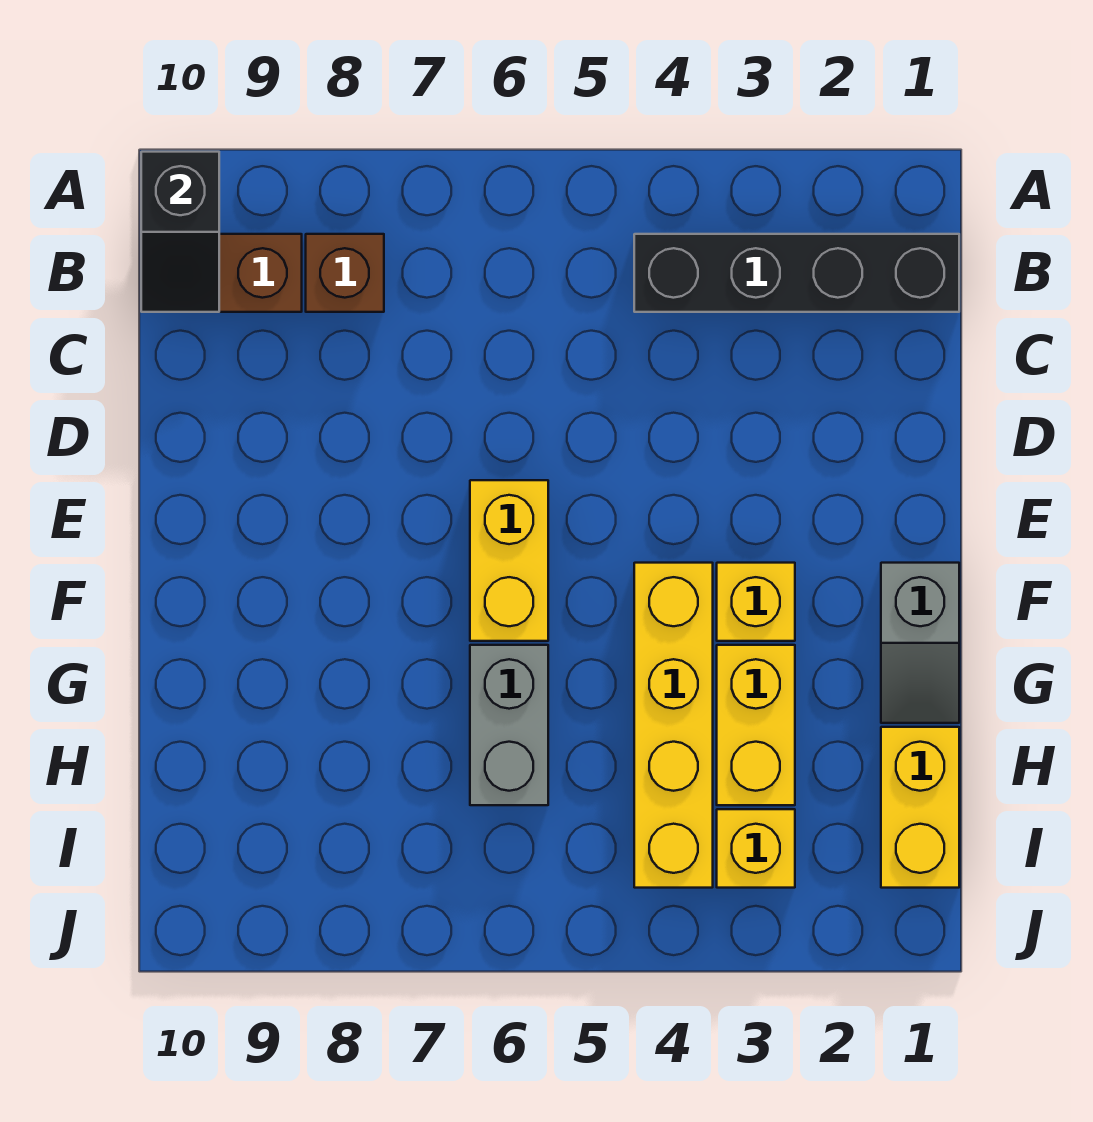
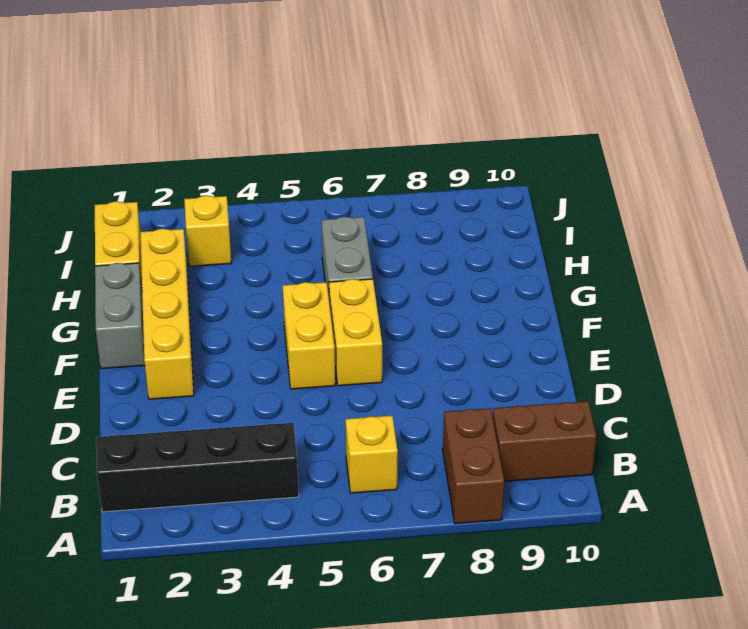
black slope A10:B10 level 2 top A -> none
brown brick B8 level 1 -> brown brick A8:B8 level 1
grey slope F1:G1 level 1 top F -> grey brick F1:G1 level 1
yellow brick F3 level 1 -> yellow brick B6 level 1
yellow brick F4:I4 level 1 -> yellow brick E2:H2 level 1
yellow brick G3:H3 level 1 -> yellow brick E5:F5 level 1

